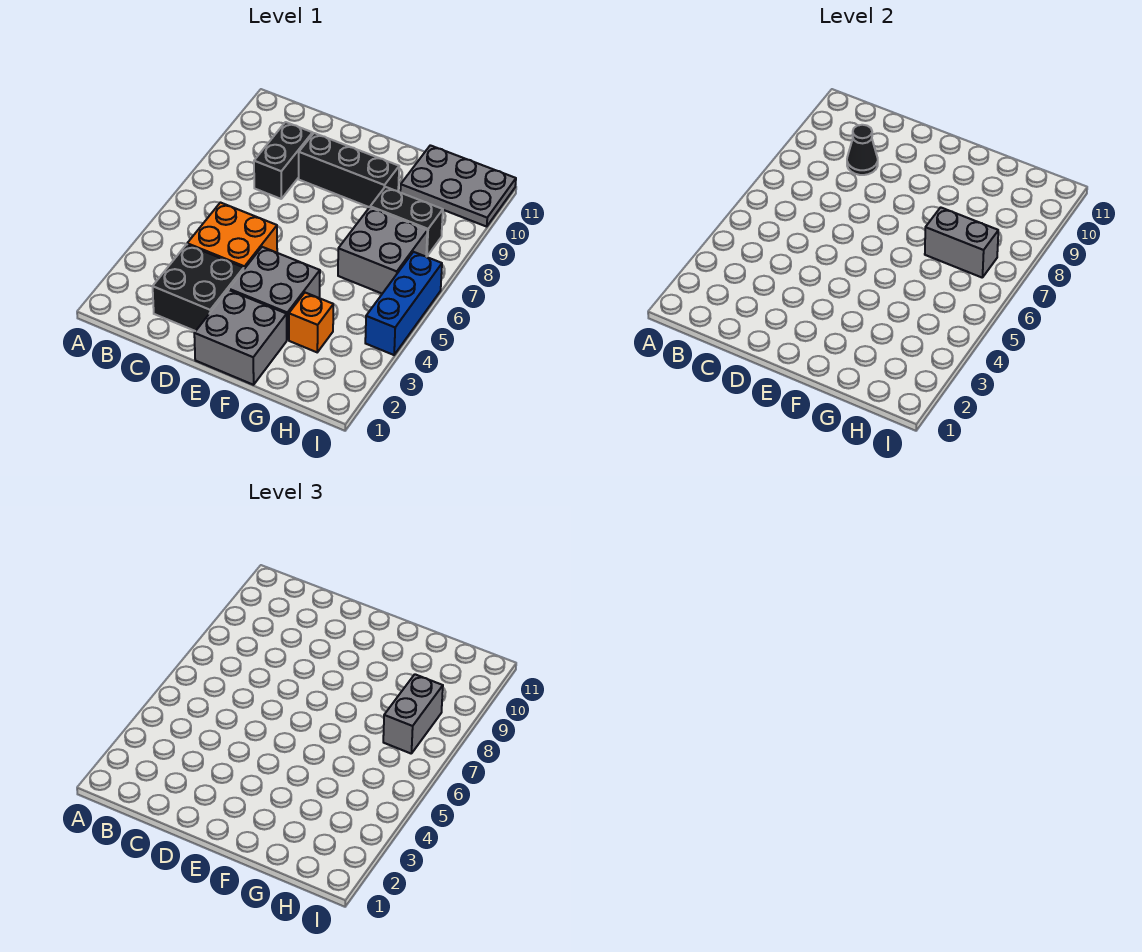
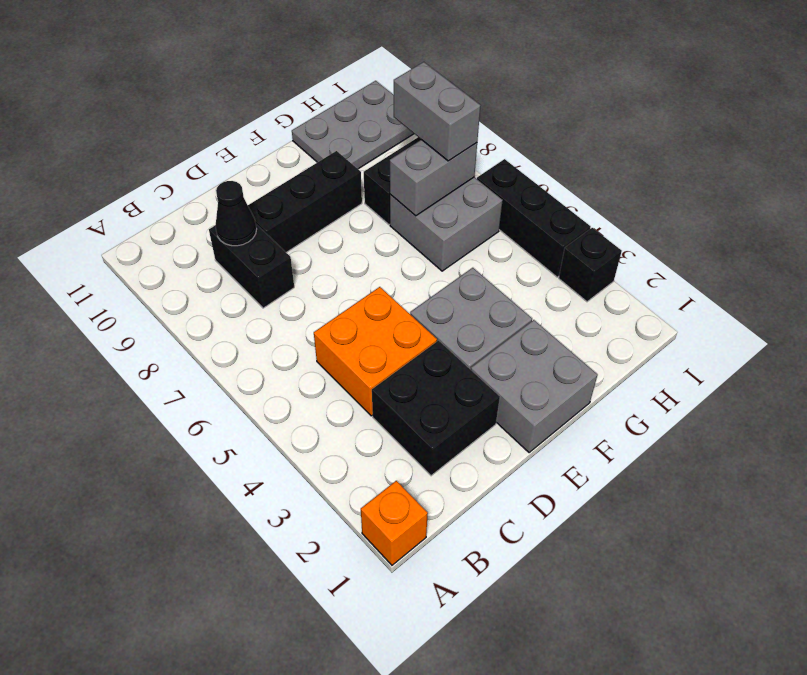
orange brick G3 level 1 -> orange brick A1 level 1
none -> black brick I3 level 1
blue brick I4:I6 level 1 -> black brick I4:I6 level 1

